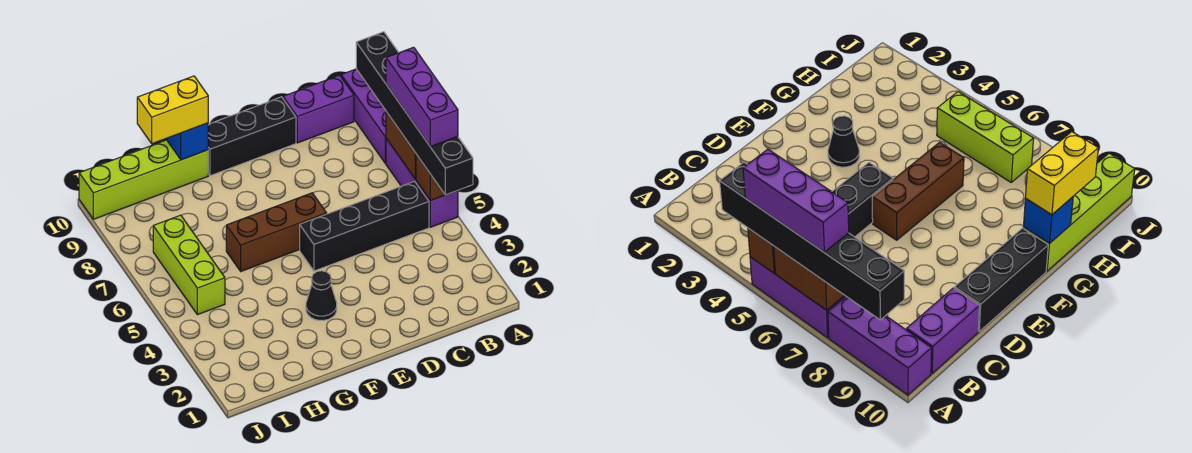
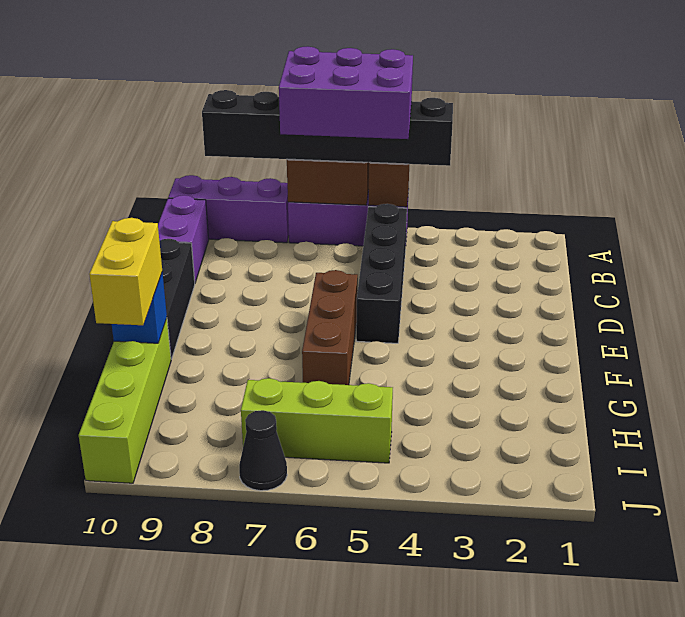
purple brick A5:A7 level 4 -> purple brick A5:B7 level 4
black cone F3 level 1 -> black cone J7 level 1

